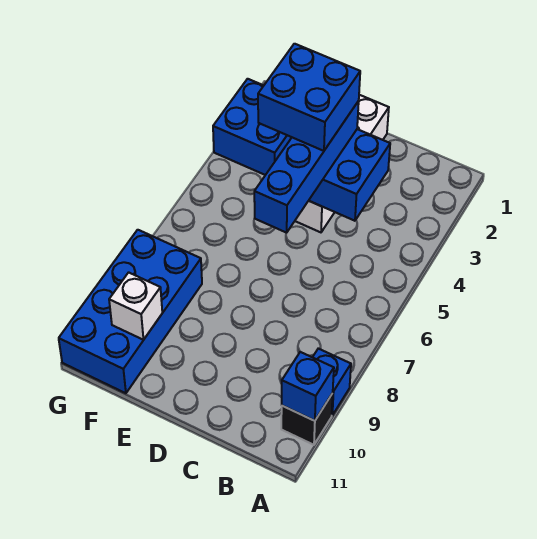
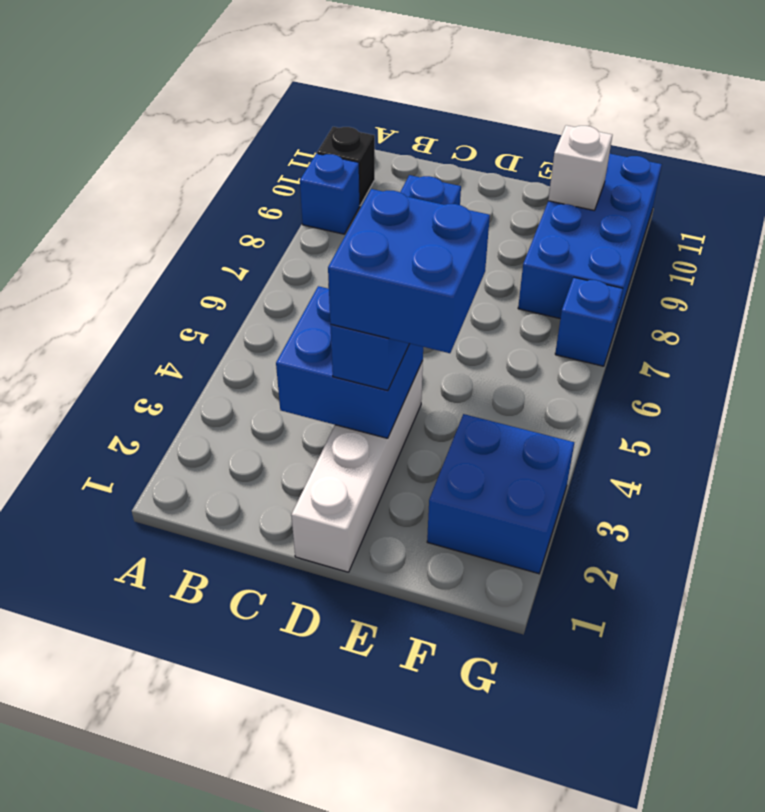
blue brick A10 level 2 -> blue brick G7 level 1

